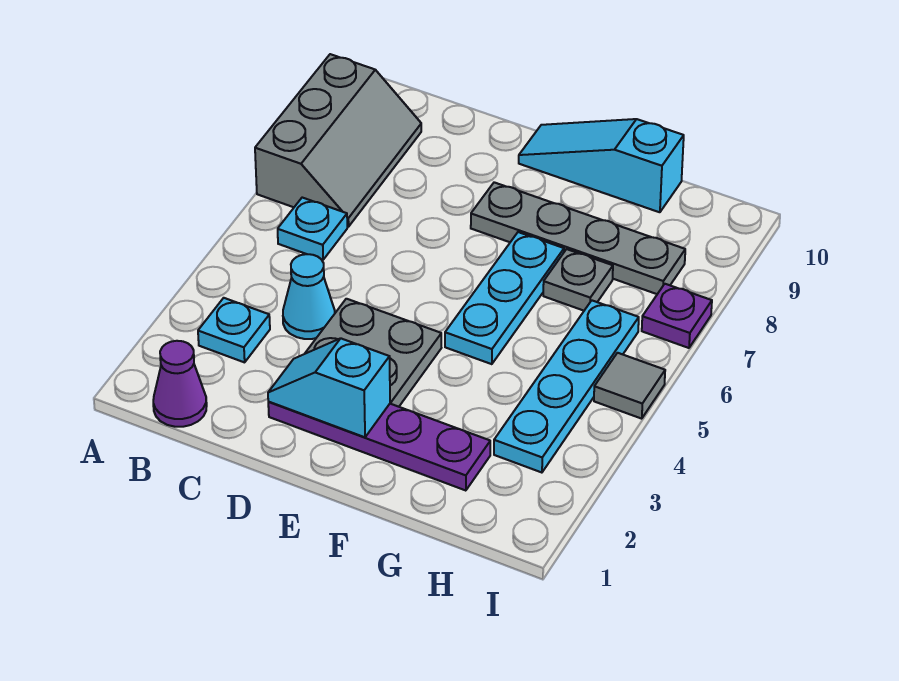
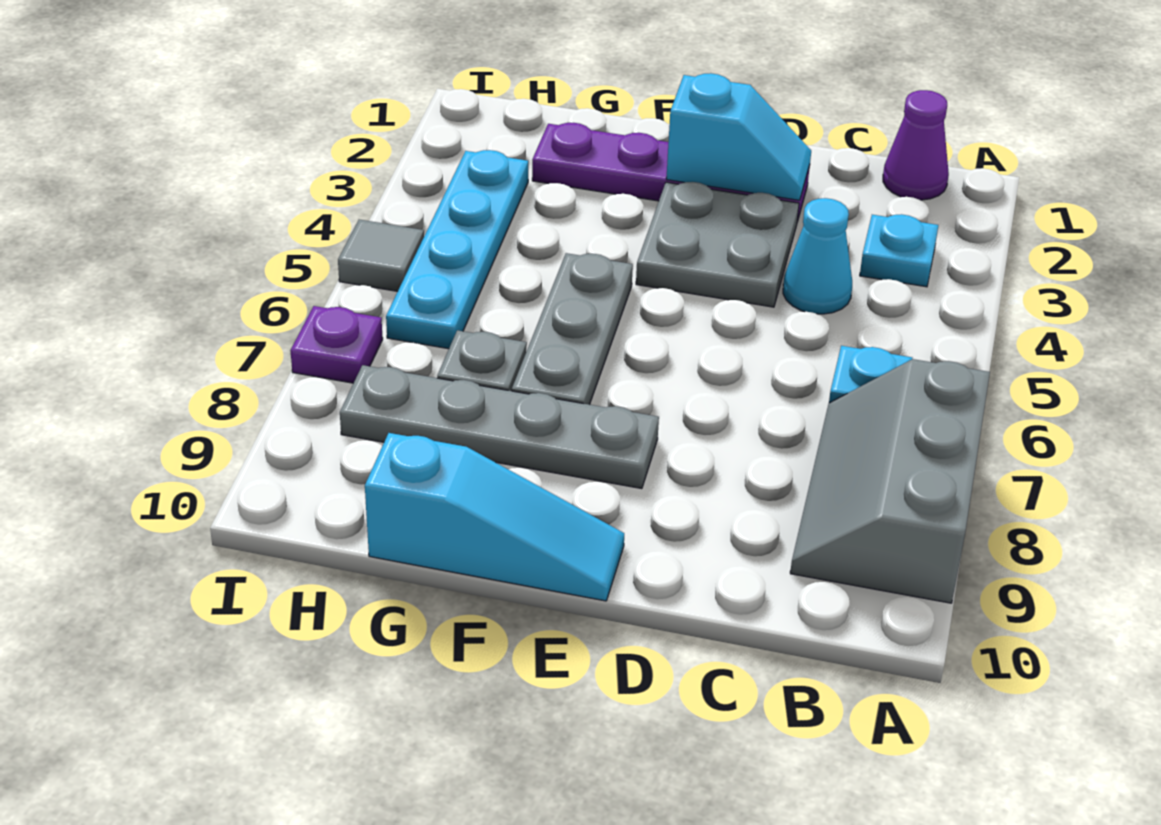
cyan plate F5:F7 level 1 -> grey plate F5:F7 level 1

